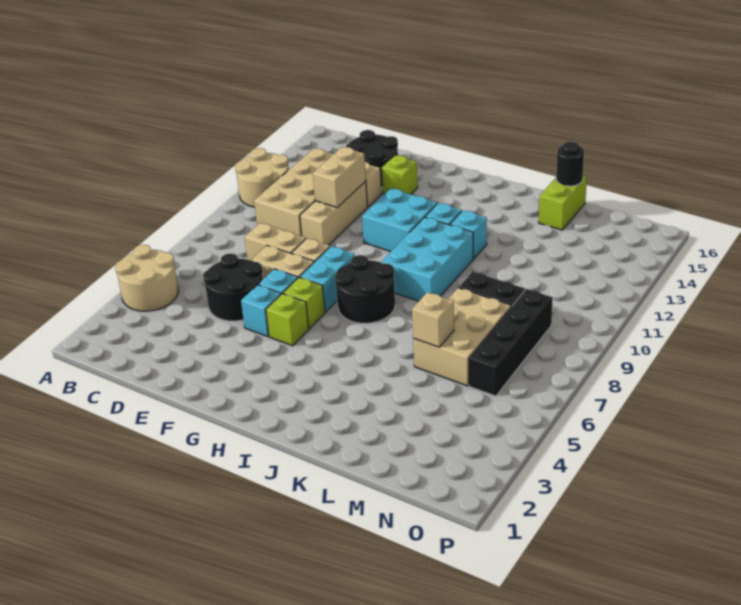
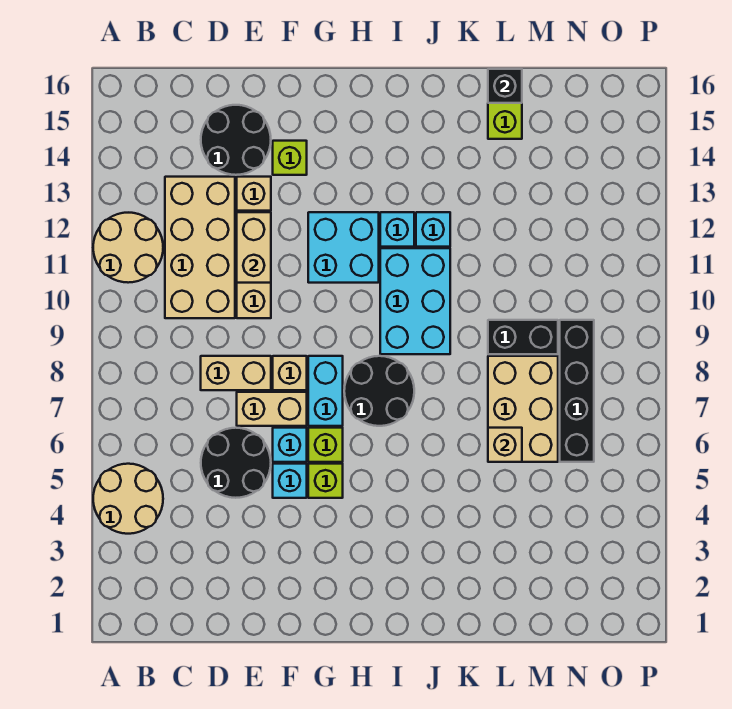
black round brick L16 level 2 -> black brick L16 level 2

